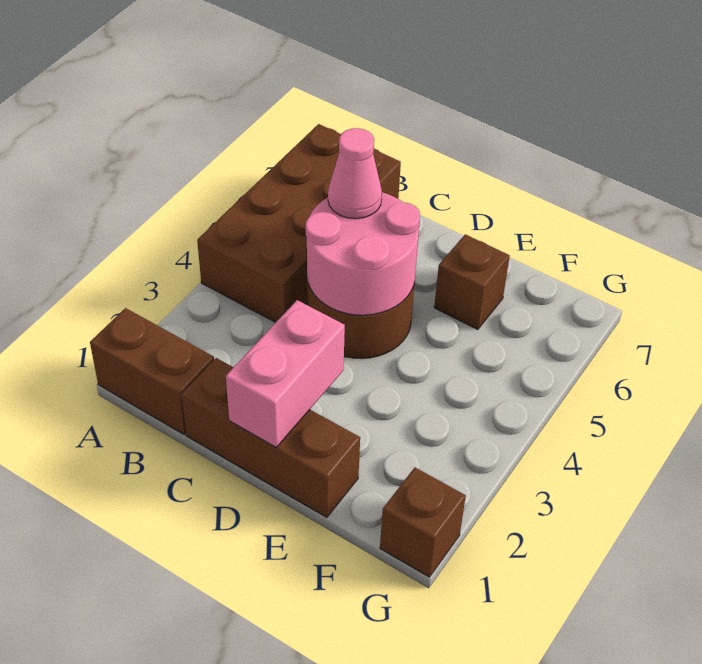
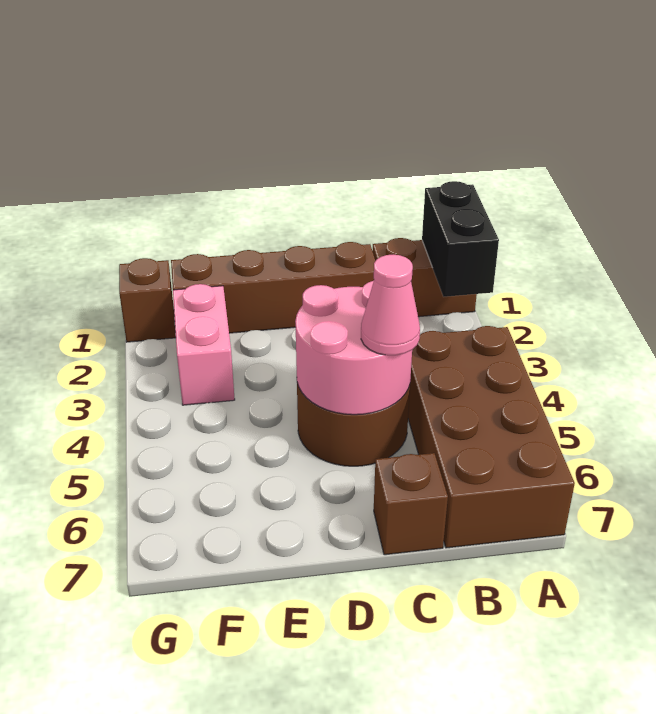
none -> black brick A1:A2 level 2
brown brick C1:E1 level 1 -> brown brick C1:F1 level 1
pink brick D1:D2 level 2 -> pink brick F2:F3 level 1
brown brick E6 level 1 -> brown brick C7 level 1

